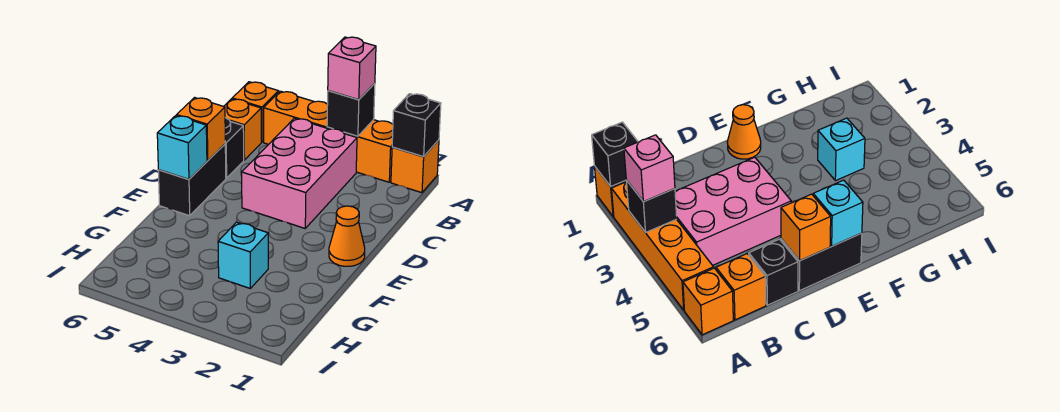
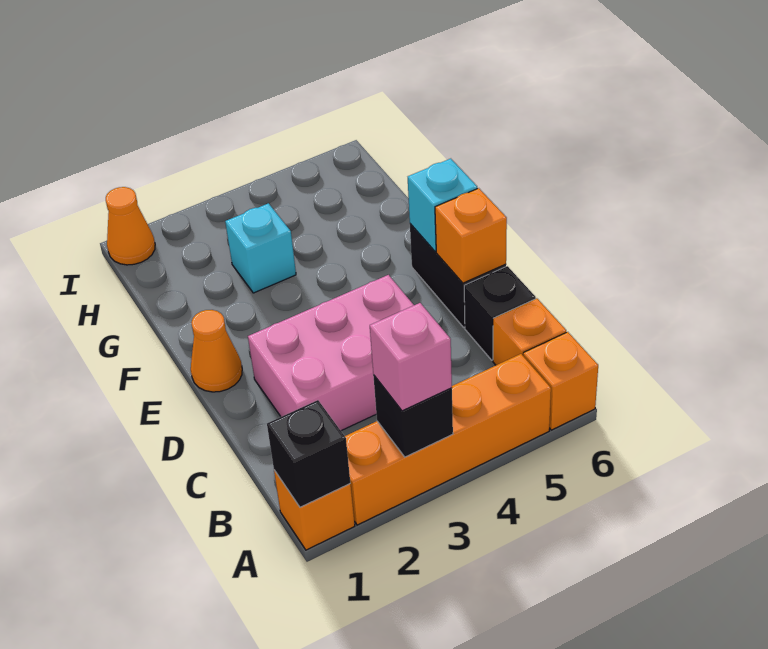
pink brick B3:D4 level 1 -> pink brick C2:D4 level 1
none -> orange cone I1 level 1

